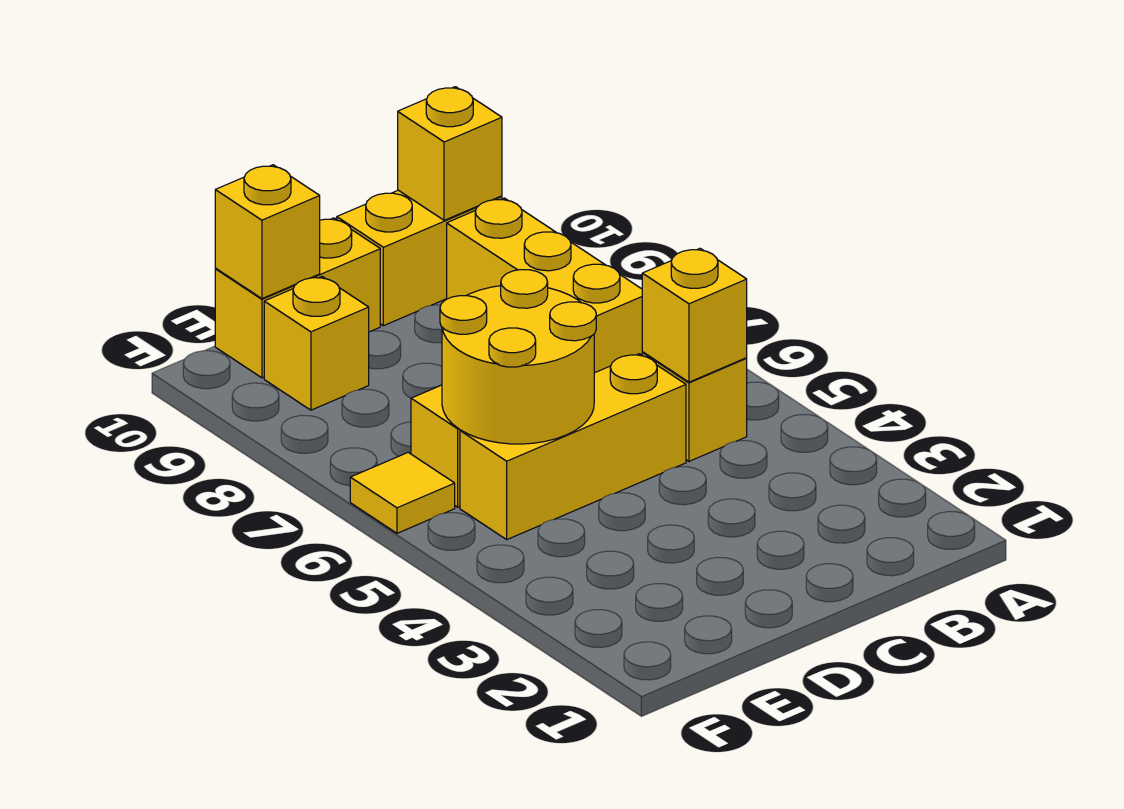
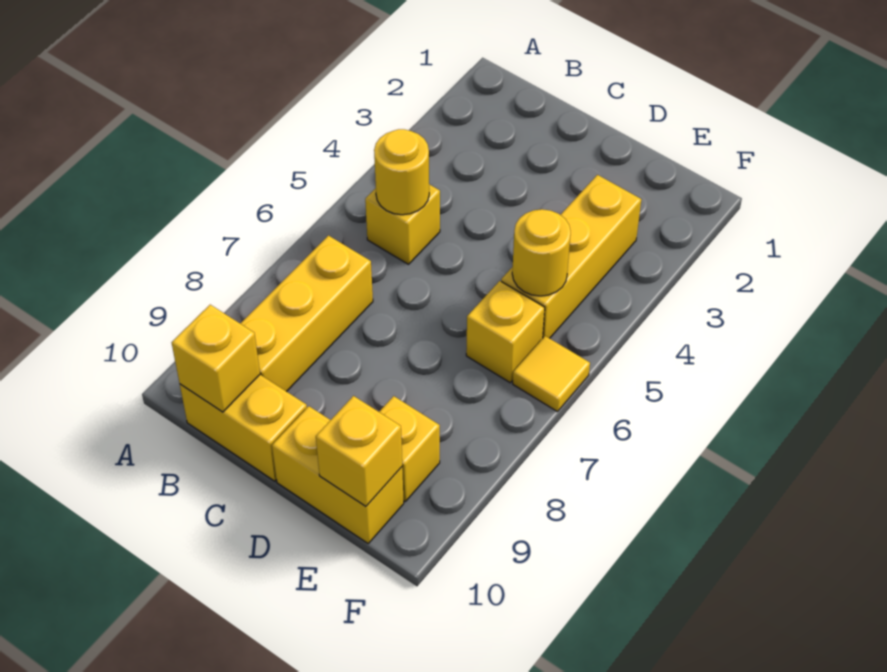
yellow brick B5 level 2 -> yellow round brick B5 level 2
yellow brick C5:E5 level 1 -> yellow brick E3:E5 level 1
yellow round brick D5:E6 level 2 -> yellow round brick E5 level 2

